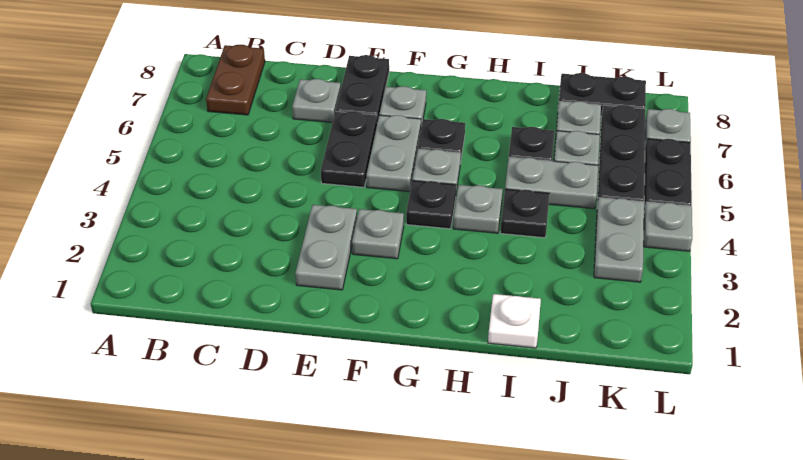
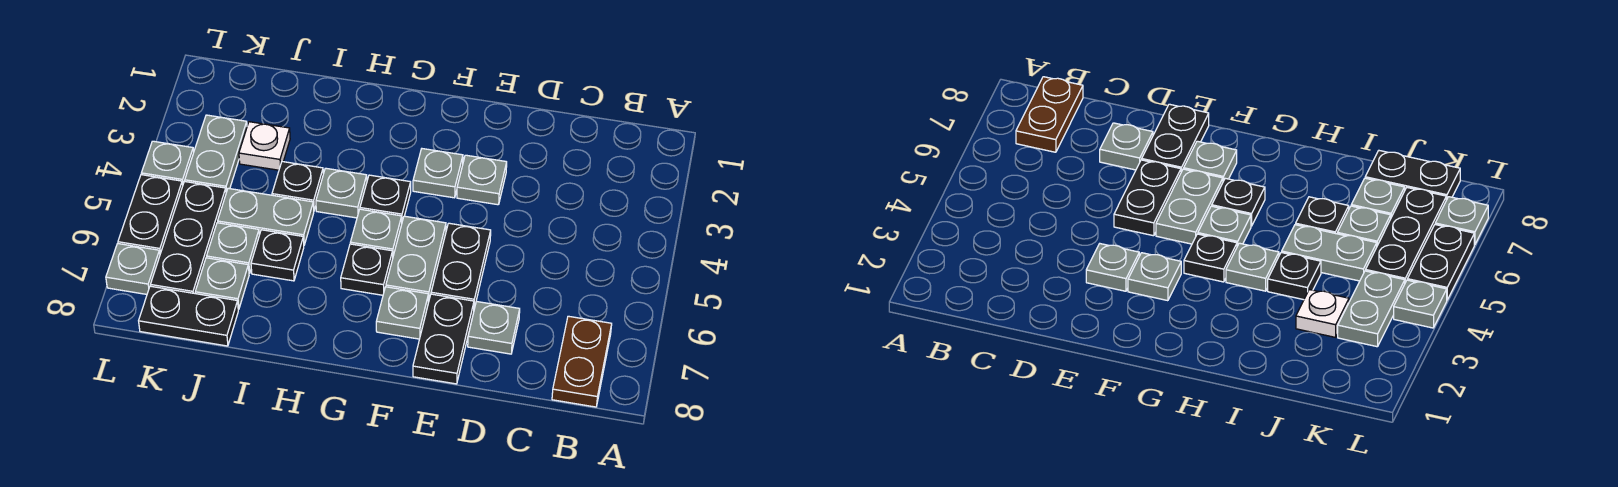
grey plate E2:E3 level 1 -> grey plate E3 level 1
white plate I1 level 1 -> white plate J3 level 1

